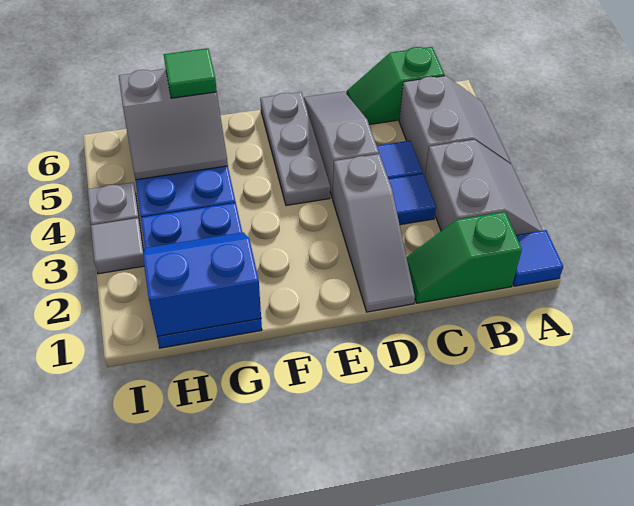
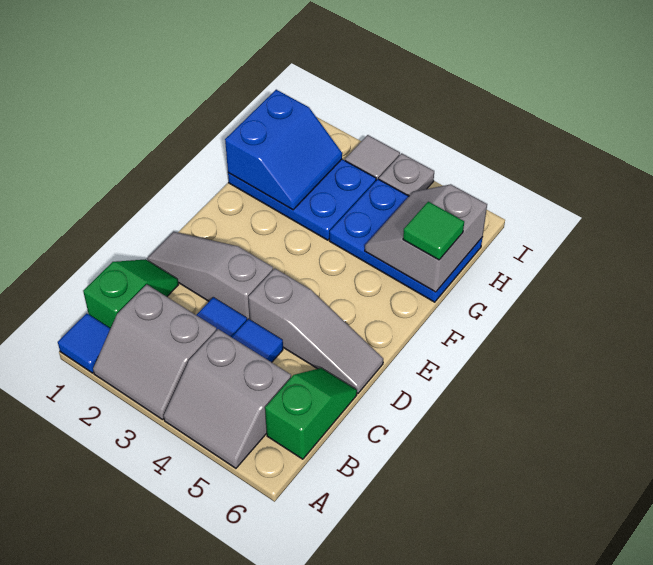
grey plate E4:E6 level 1 -> none

